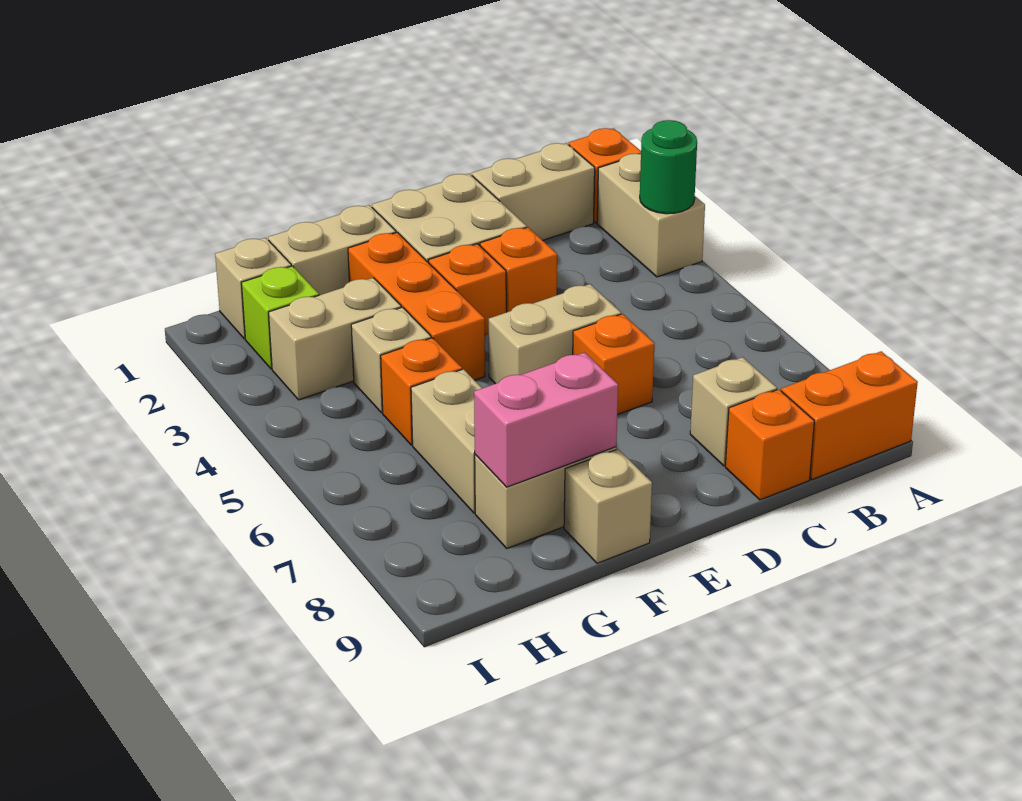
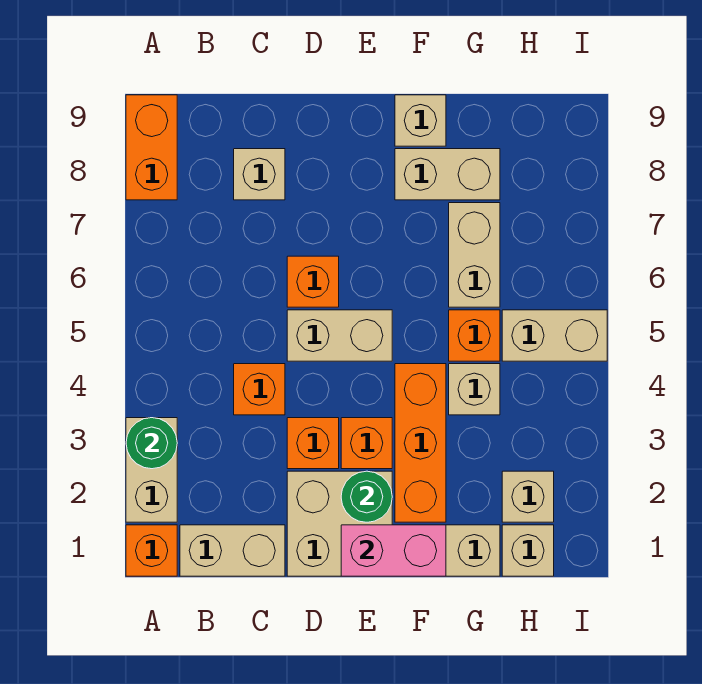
orange brick A9:B9 level 1 -> orange brick A8:A9 level 1
orange brick C9 level 1 -> orange brick C4 level 1
none -> green round brick E2 level 2
pink brick F8:G8 level 2 -> pink brick E1:F1 level 2
tan brick G3:H3 level 1 -> tan brick H5:I5 level 1
lime brick H2 level 1 -> tan brick H2 level 1

